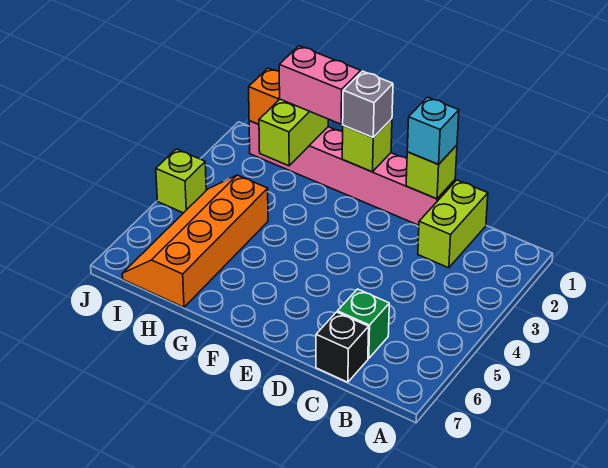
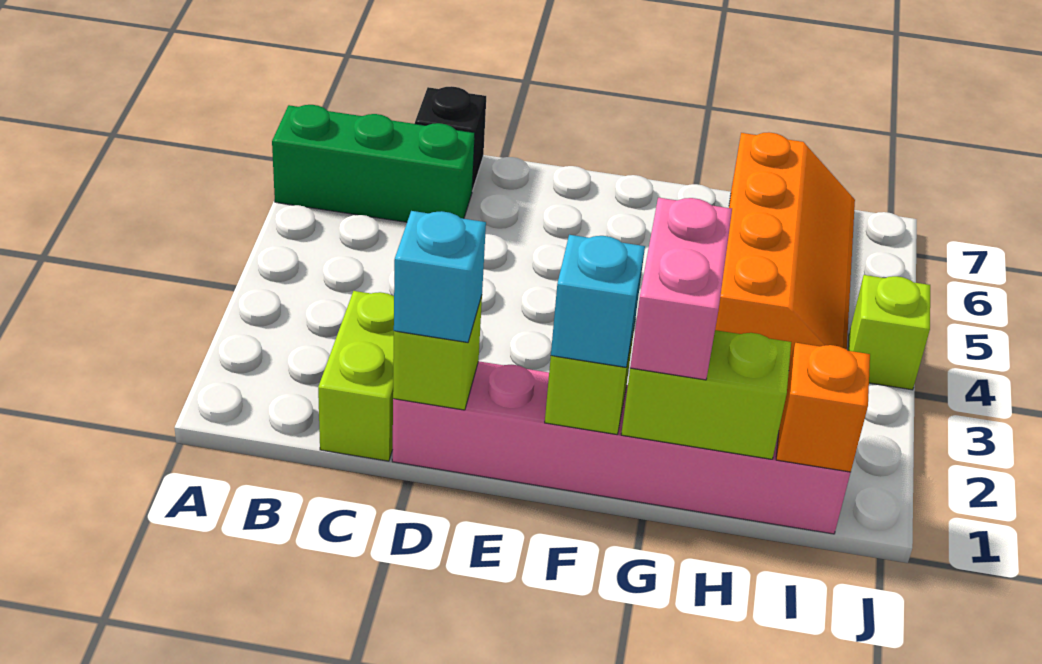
green brick C6 level 1 -> green brick A6:C6 level 1
grey brick F1 level 3 -> cyan brick F1 level 3
pink brick G1:H1 level 3 -> pink brick G1:G2 level 3
lime brick H1:H2 level 2 -> lime brick G1:H1 level 2

